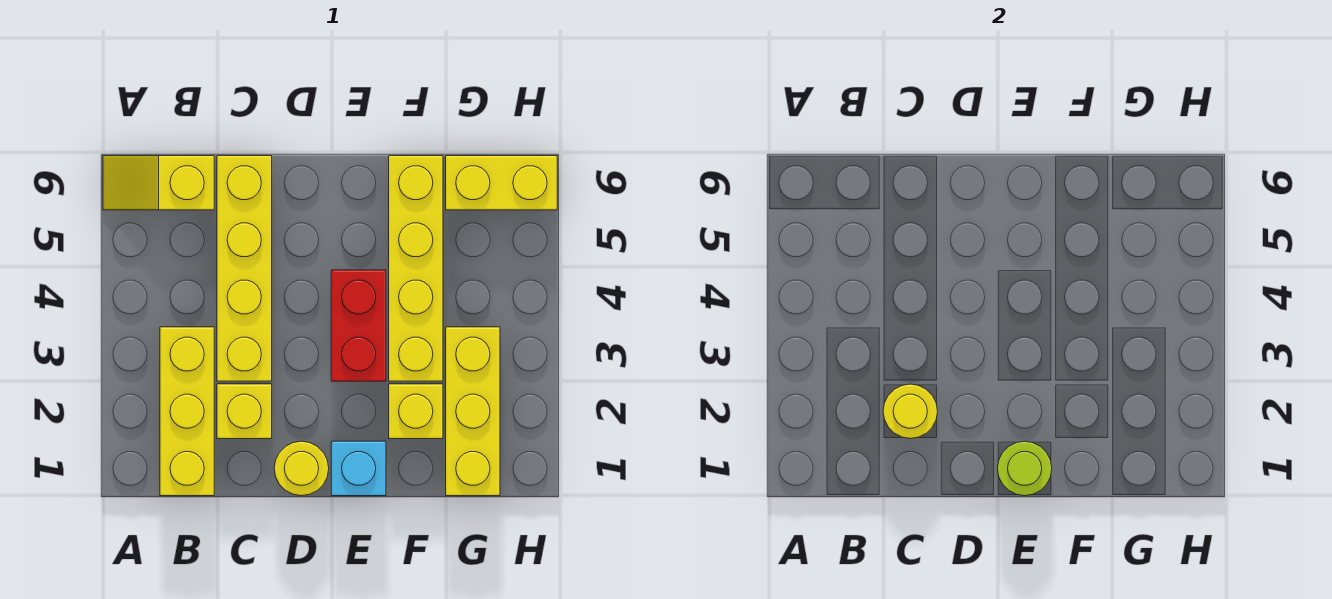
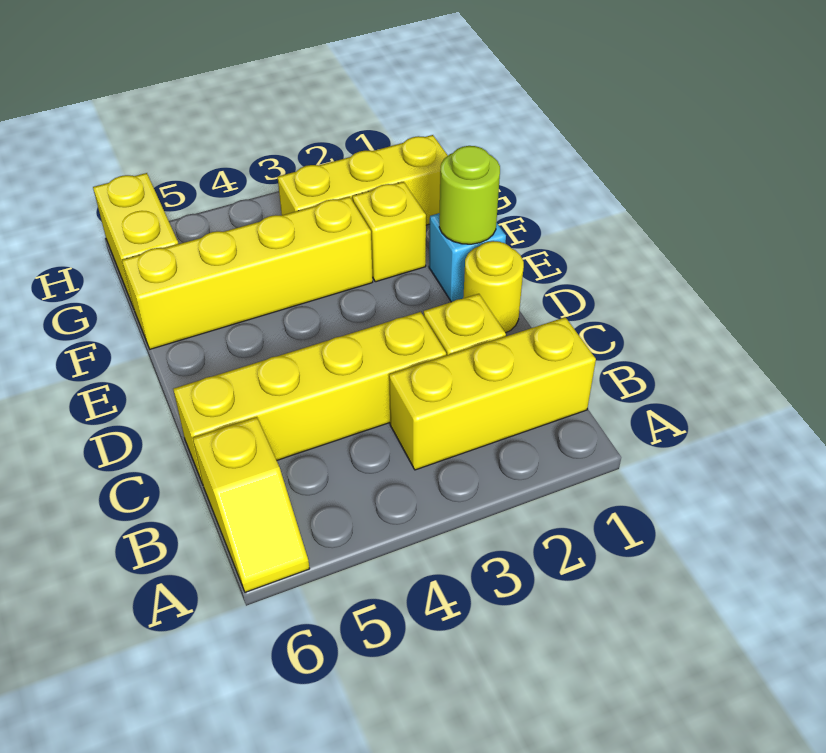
yellow round brick C2 level 2 -> none
red brick E3:E4 level 1 -> none

